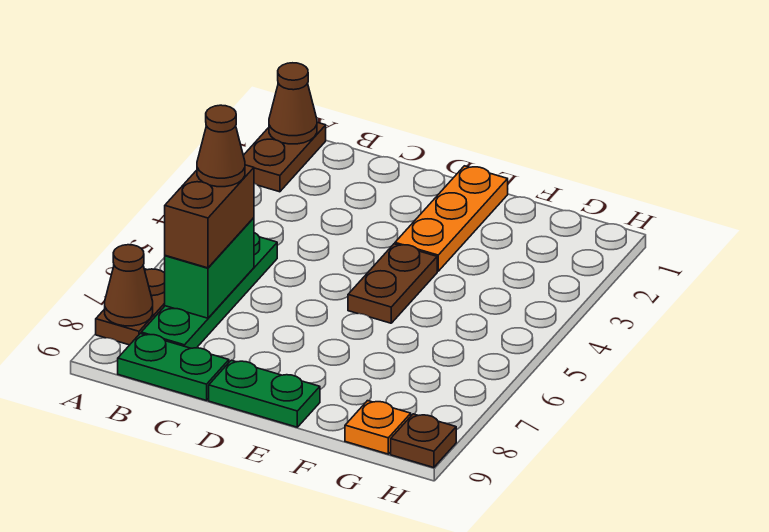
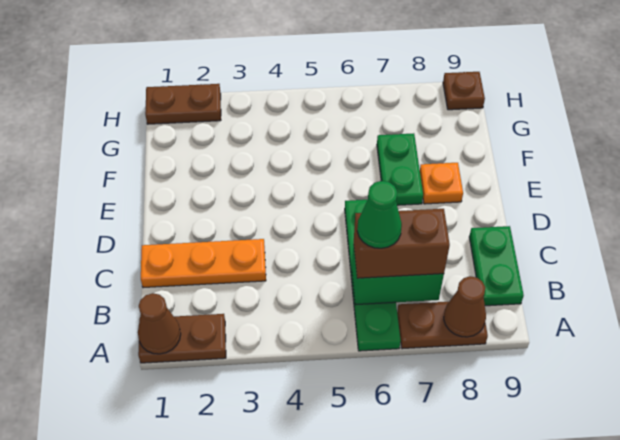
green plate B5:B8 level 1 -> green plate A6:D6 level 1
brown cone B6 level 4 -> green cone B6 level 4
green plate D9:E9 level 1 -> green plate E7:F7 level 1
orange plate E1:E3 level 1 -> orange plate C1:C3 level 1
brown plate E4:E5 level 1 -> brown plate H1:H2 level 1
orange plate G9 level 1 -> orange plate E8 level 1

